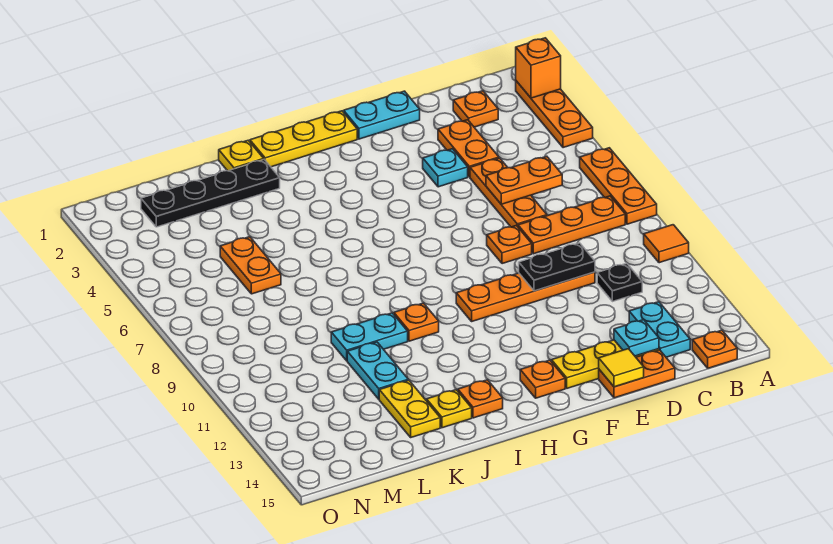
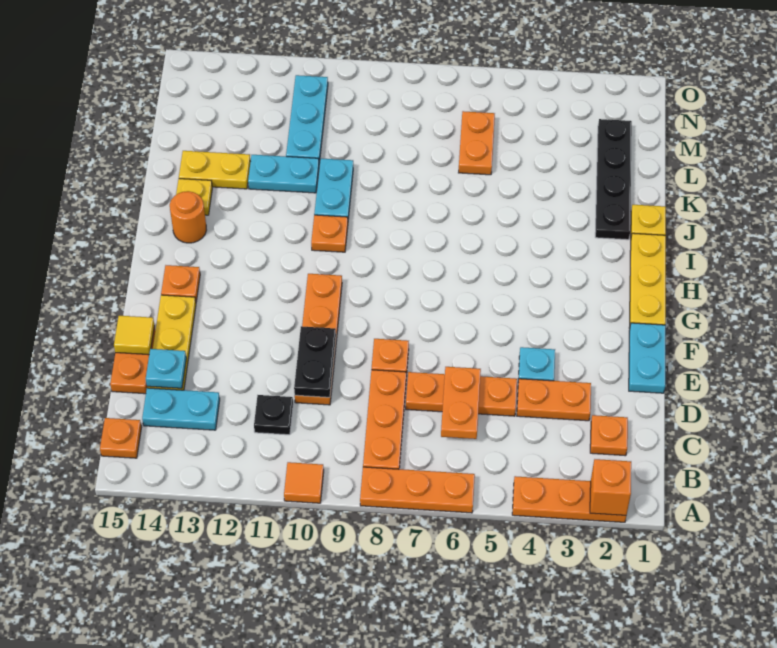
orange plate I14 level 1 -> orange round brick I14 level 1
orange plate L5:L6 level 1 -> orange plate L6:M6 level 1
none -> cyan plate L11:N11 level 1

